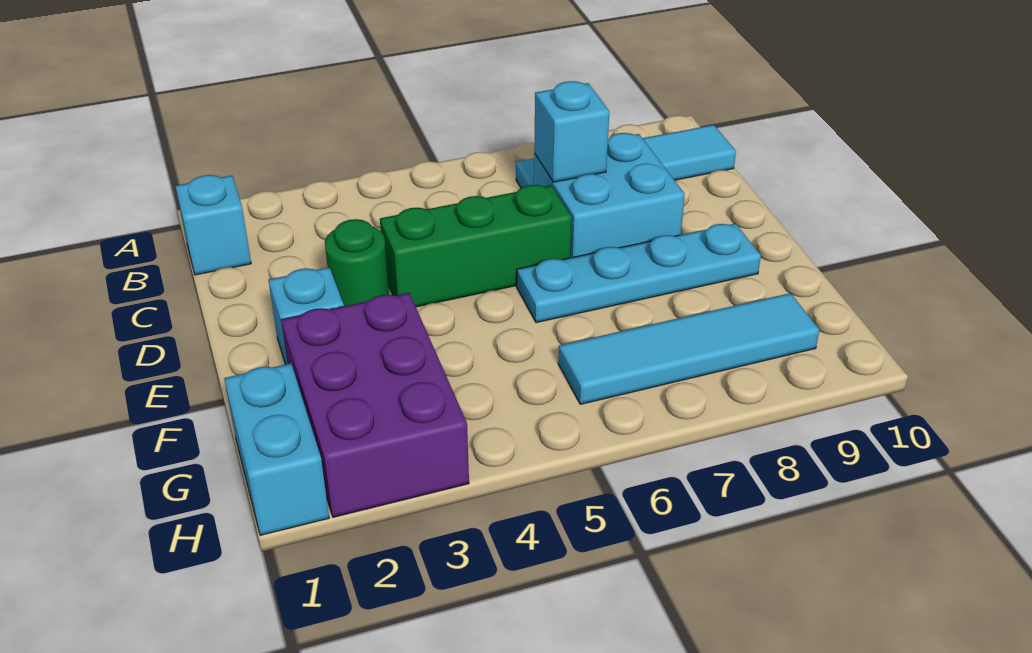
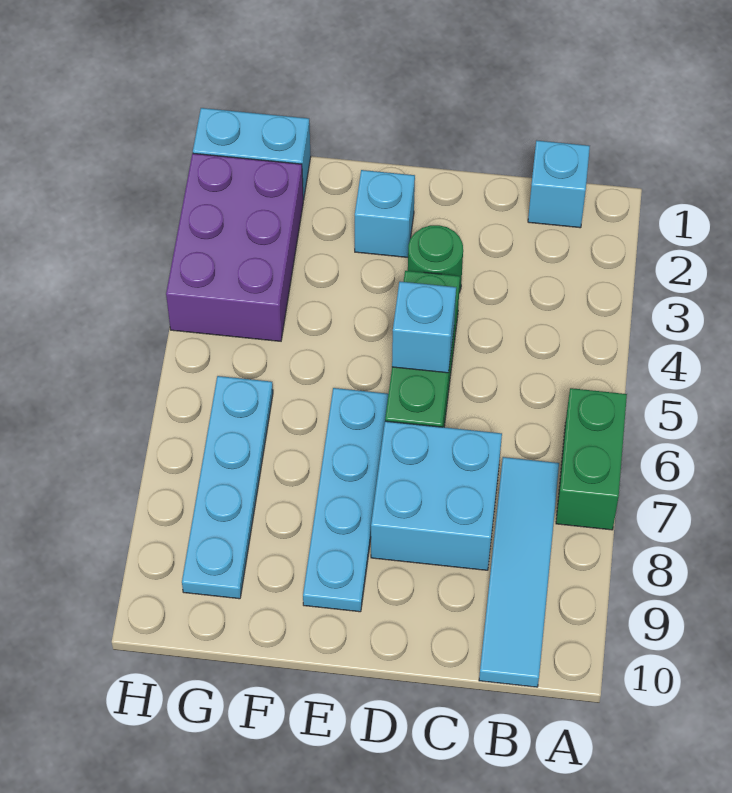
none -> green brick A6:A7 level 1
cyan brick C7 level 2 -> cyan brick D5 level 2
purple brick F2:H3 level 1 -> purple brick G2:H4 level 1
cyan tile G6:G9 level 1 -> cyan plate G6:G9 level 1

